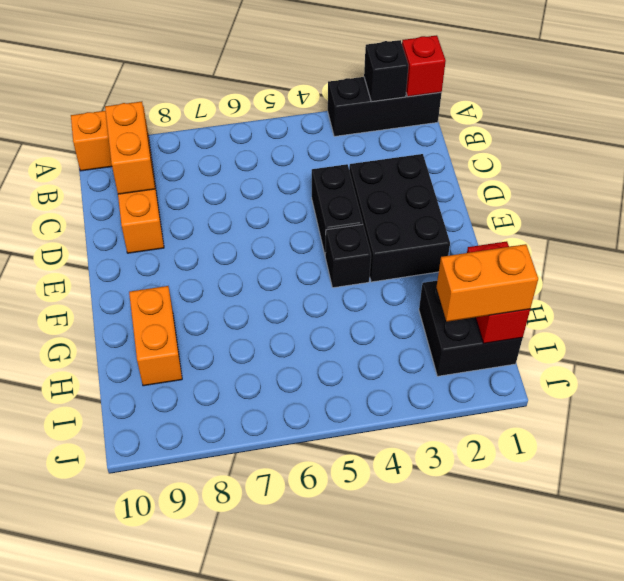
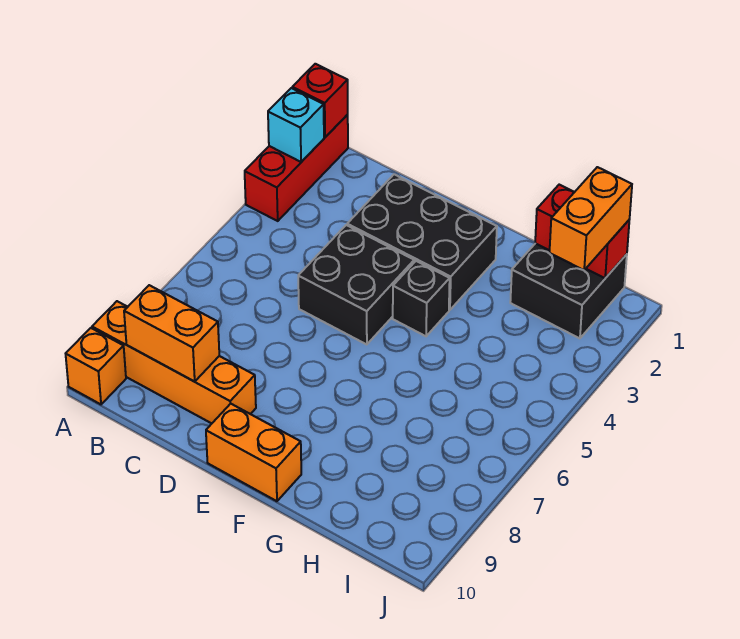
black brick A1:A3 level 1 -> red brick A1:A3 level 1
black brick A2 level 2 -> cyan brick A2 level 2
black brick D4:E4 level 1 -> black brick D4:E5 level 1
orange brick G9:H9 level 1 -> orange brick E10:F10 level 1

